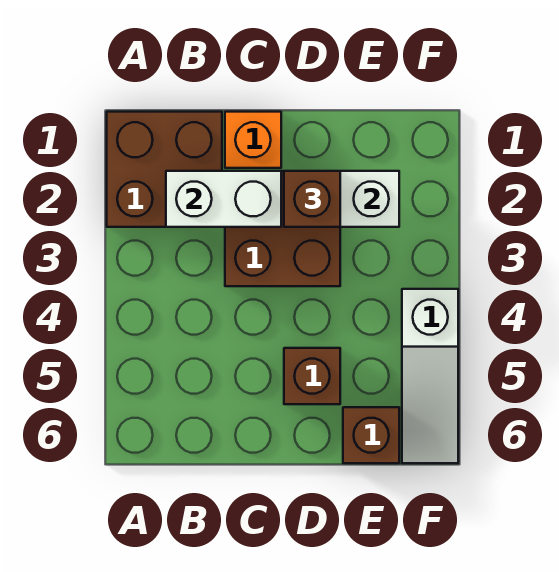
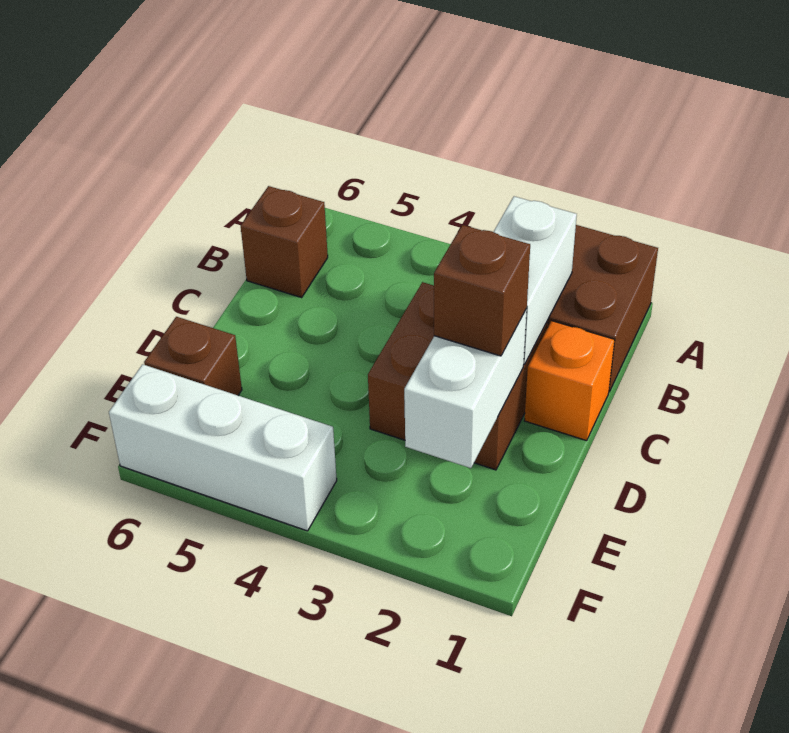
brown brick D5 level 1 -> brown brick B6 level 1
white slope F4:F6 level 1 top 4 -> white brick F4:F6 level 1

